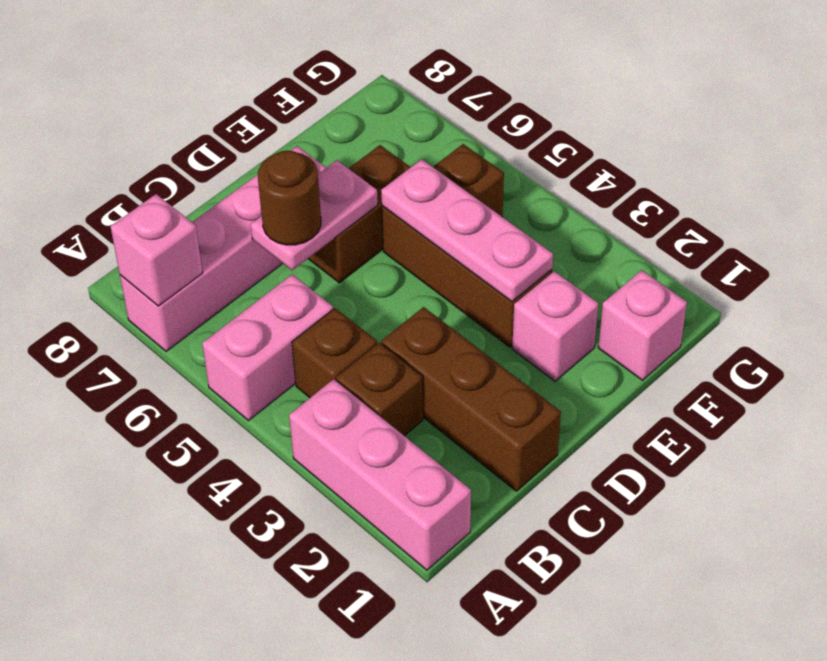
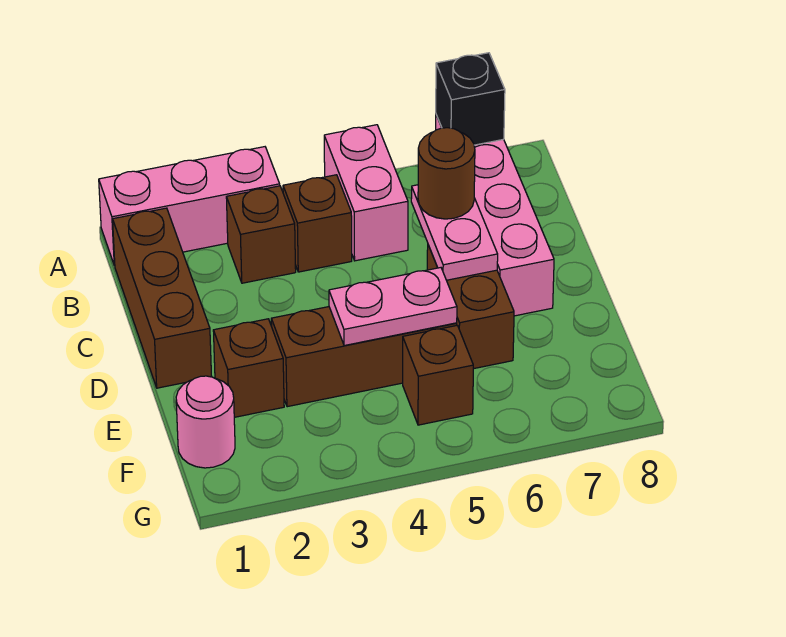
pink brick A7 level 2 -> black brick A7 level 2
brown brick C1:C3 level 1 -> brown brick B1:D1 level 1
pink brick E2 level 1 -> brown brick E2 level 1
pink plate E3:E5 level 2 -> pink plate E4:E5 level 2
pink brick F1 level 1 -> pink round brick F1 level 1

